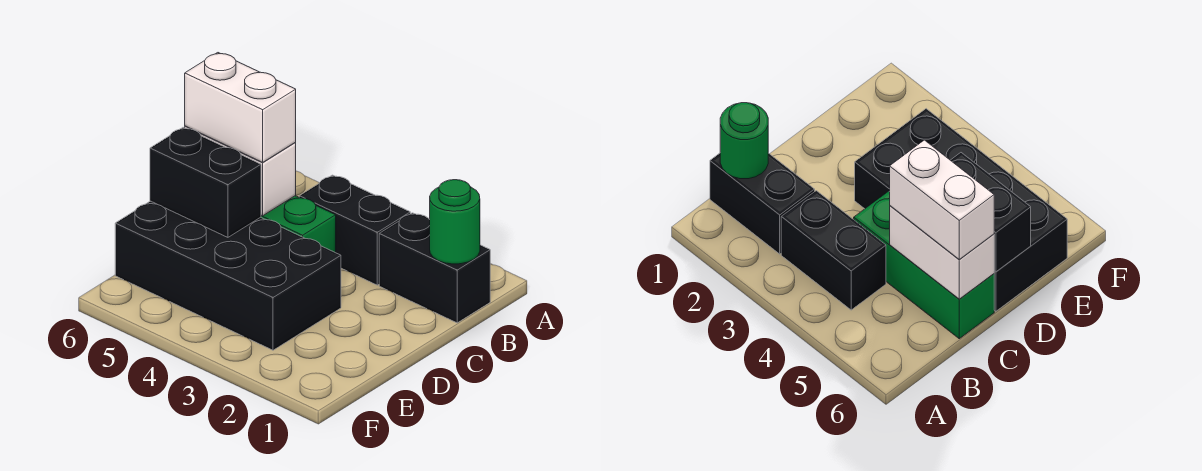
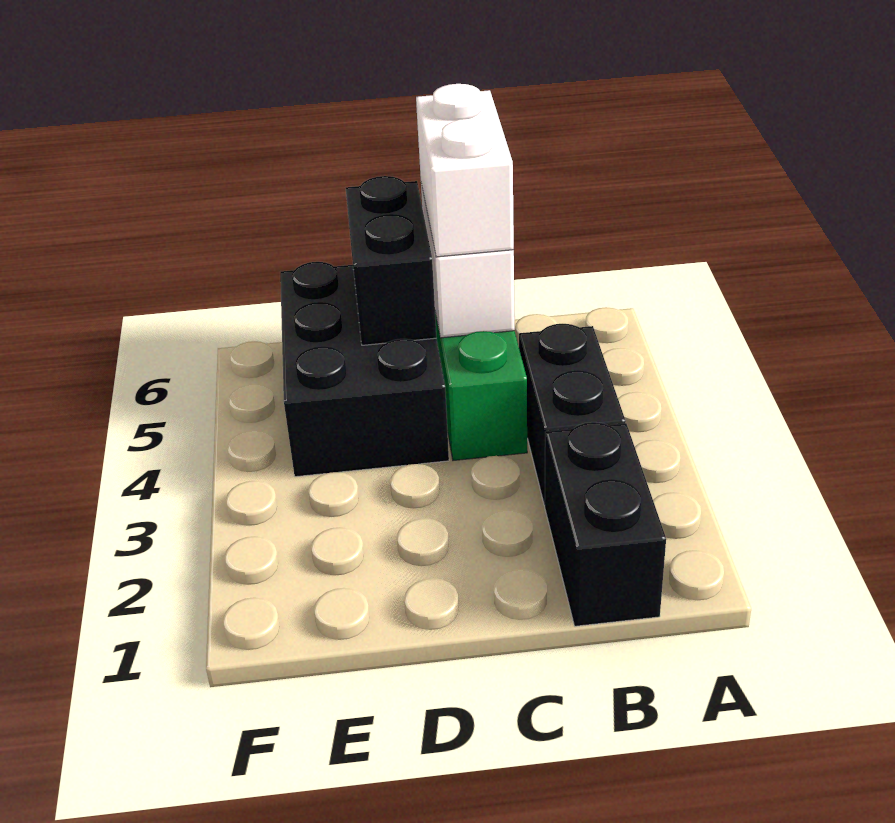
green round brick B1 level 2 -> none
black brick D3:E6 level 1 -> black brick D4:E6 level 1

